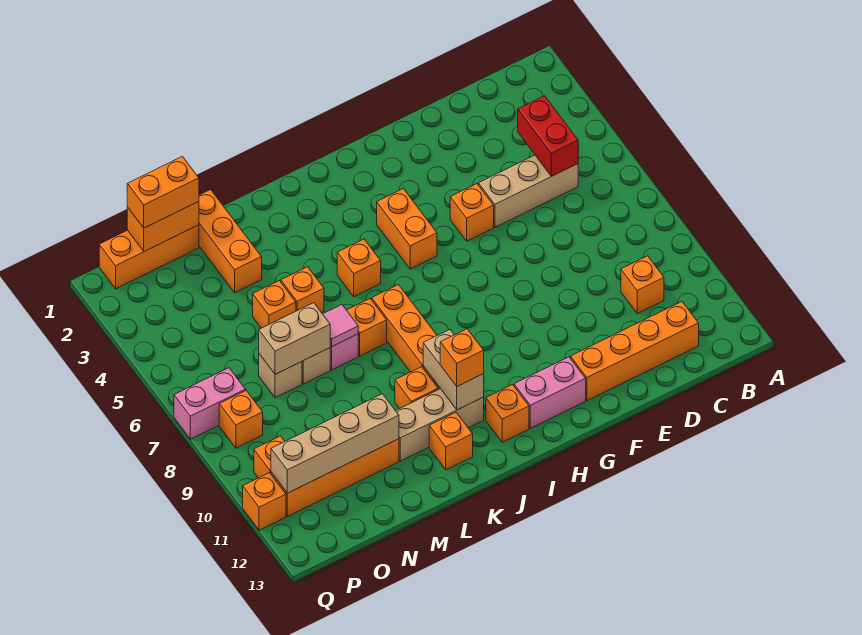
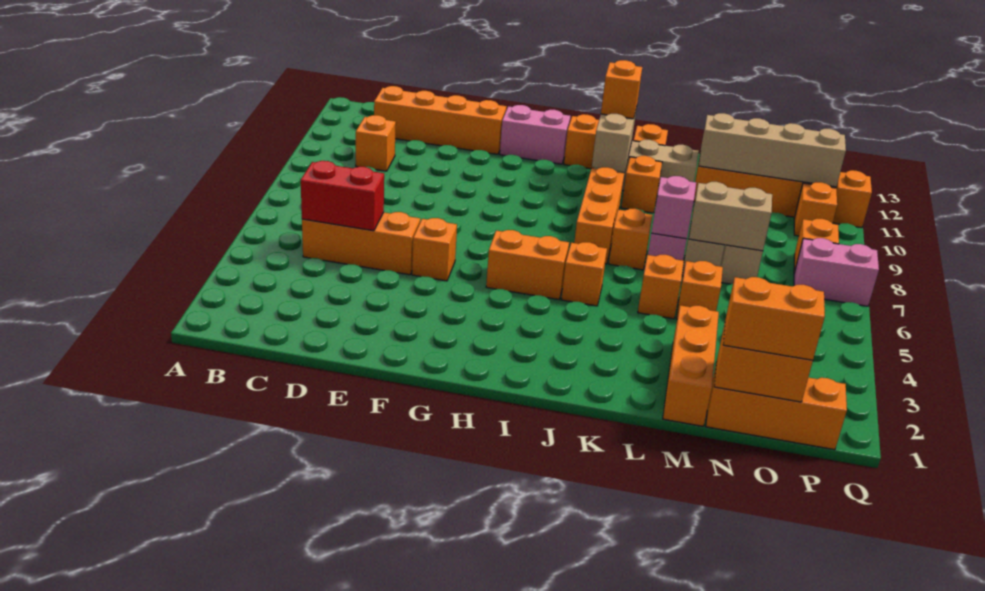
red brick C4:C5 level 2 -> red brick C5:D5 level 2
tan brick C5:E5 level 1 -> orange brick C5:E5 level 1
orange brick H4:H5 level 1 -> orange brick H5:I5 level 1
pink tile L7 level 2 -> pink brick L7 level 2

